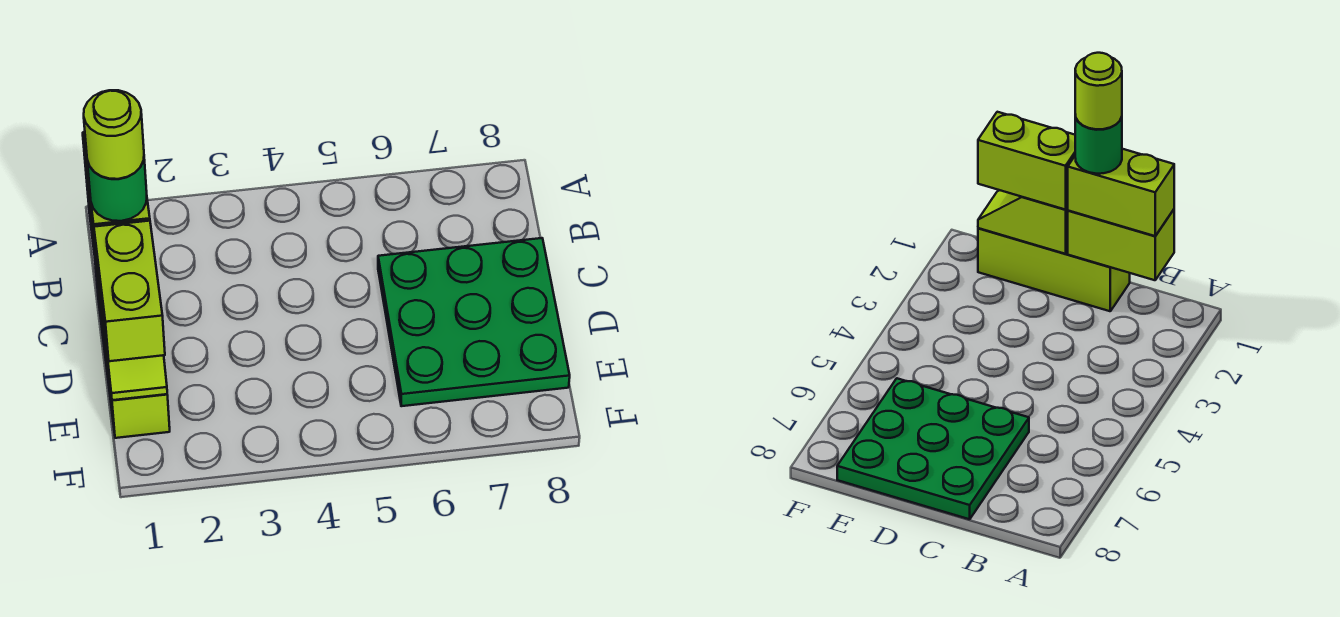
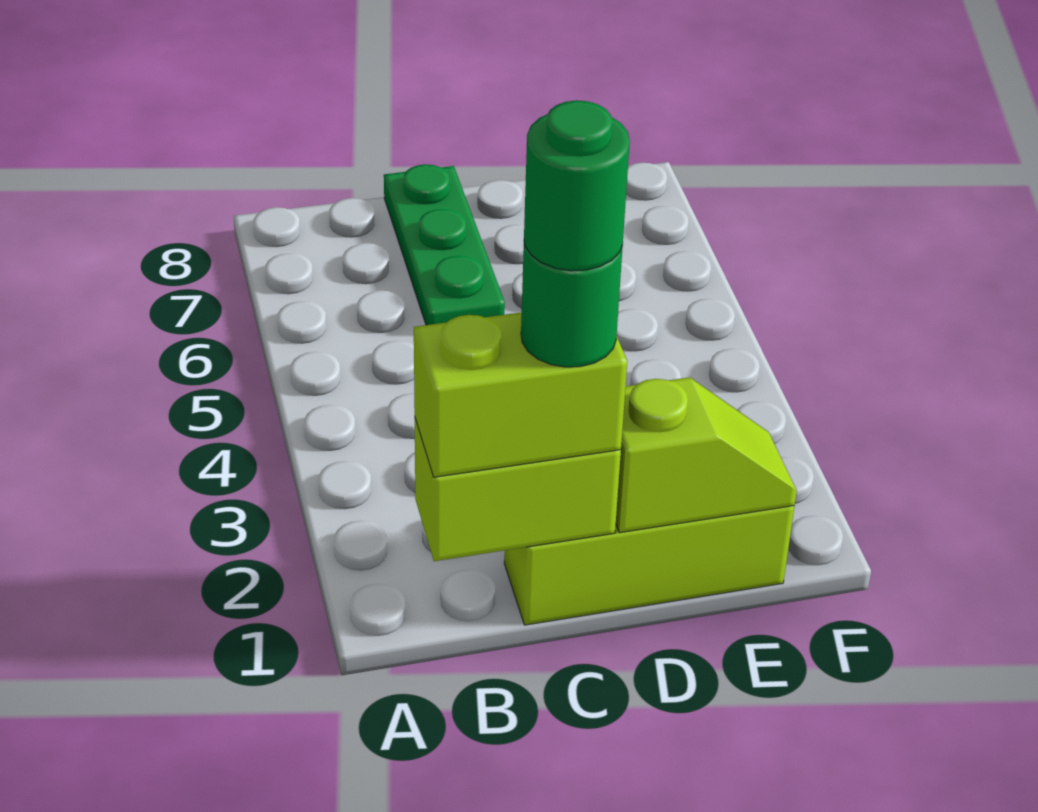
lime round brick C1 level 5 -> green round brick C1 level 5
green plate C6:E8 level 1 -> green plate C6:C8 level 1
lime brick D1:E1 level 3 -> none

